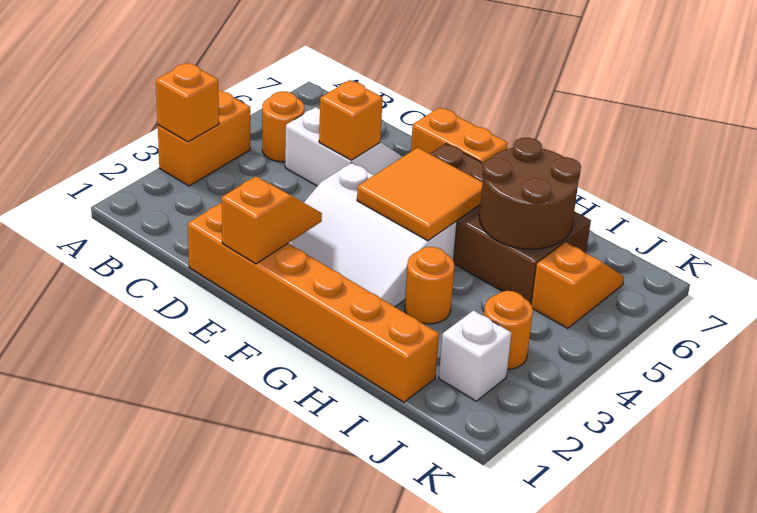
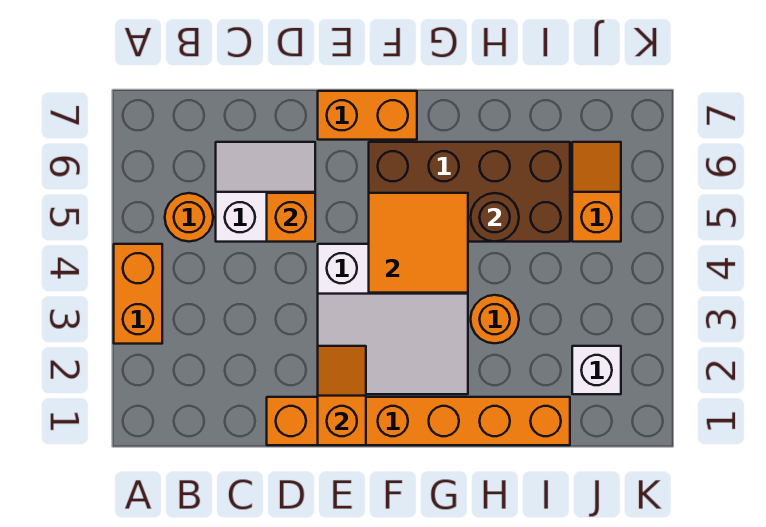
orange brick A3 level 2 -> none
brown round brick H5:I6 level 2 -> brown round brick H5 level 2
orange round brick J3 level 1 -> none

